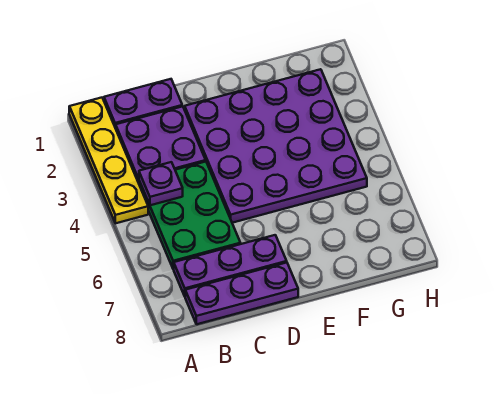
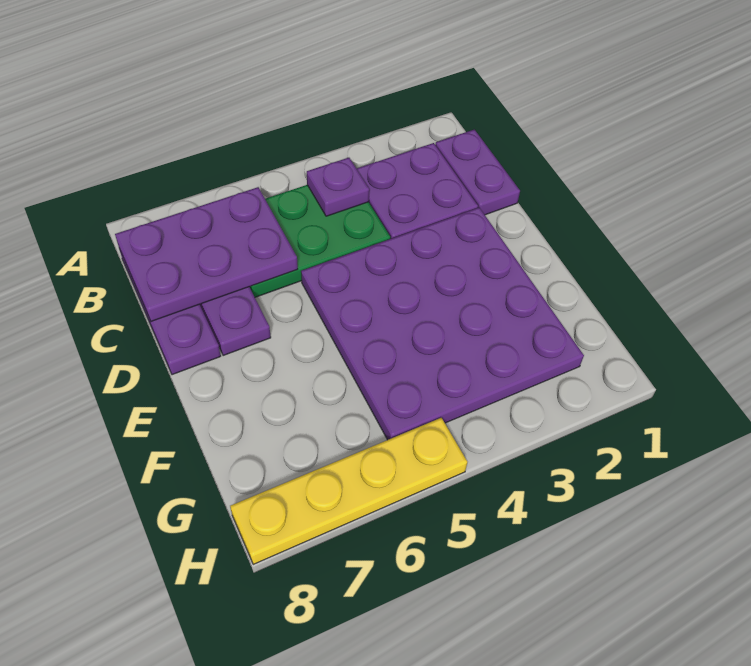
yellow plate A1:A4 level 1 -> yellow plate H5:H8 level 1
none -> purple plate B6:C8 level 2

